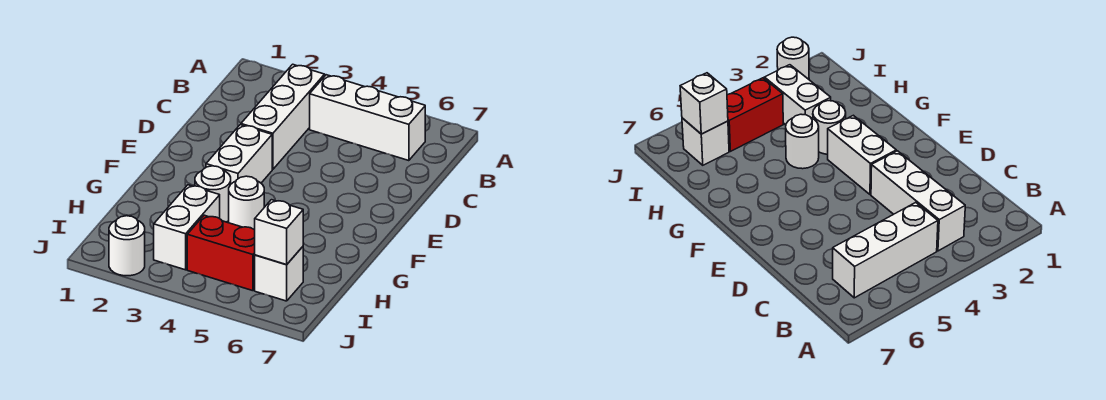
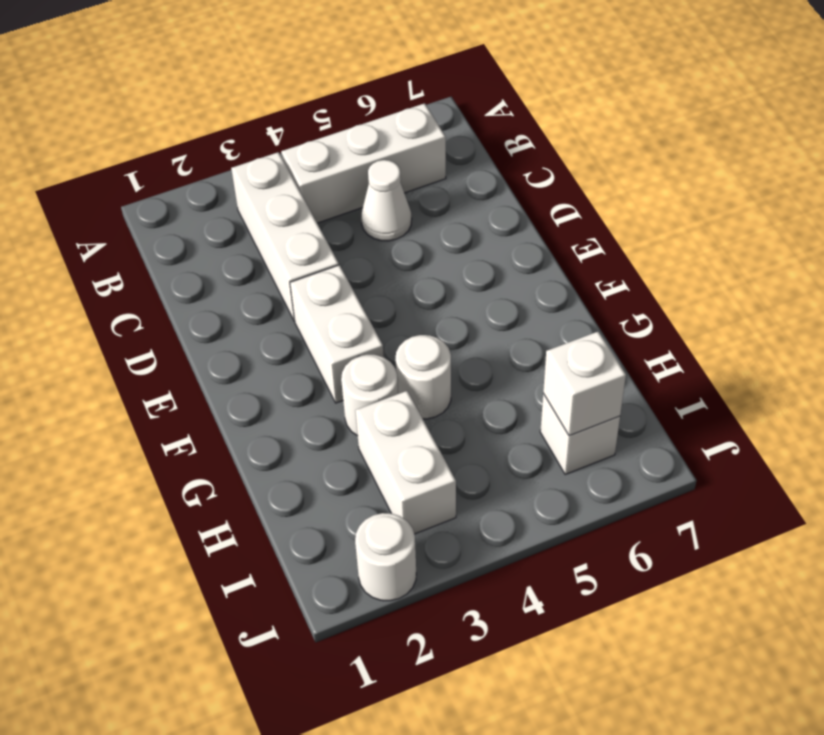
none -> white cone C5 level 1
red brick I4:I5 level 1 -> none

